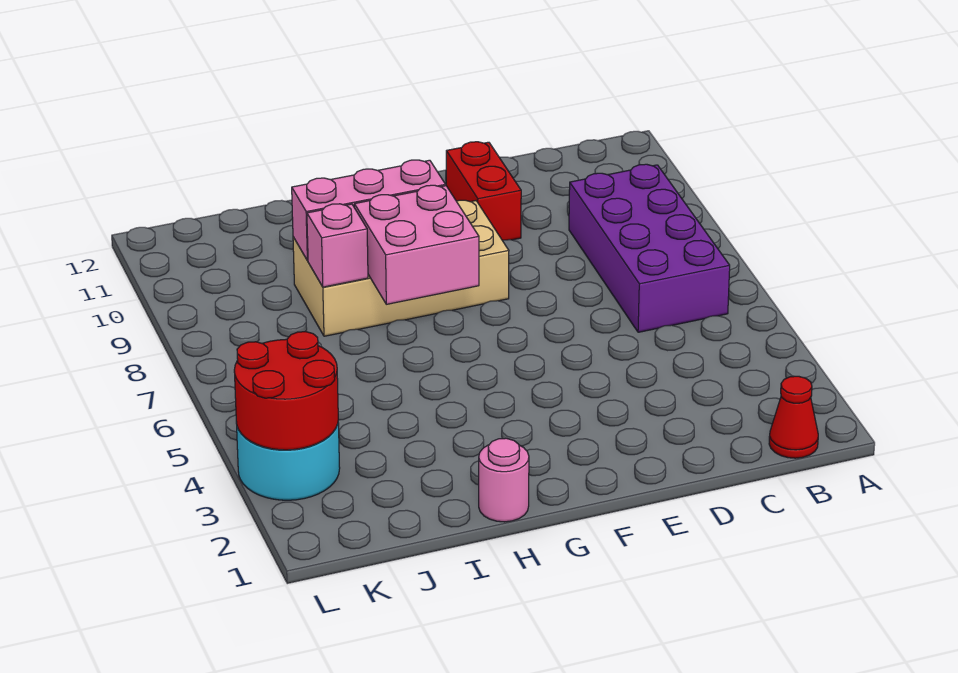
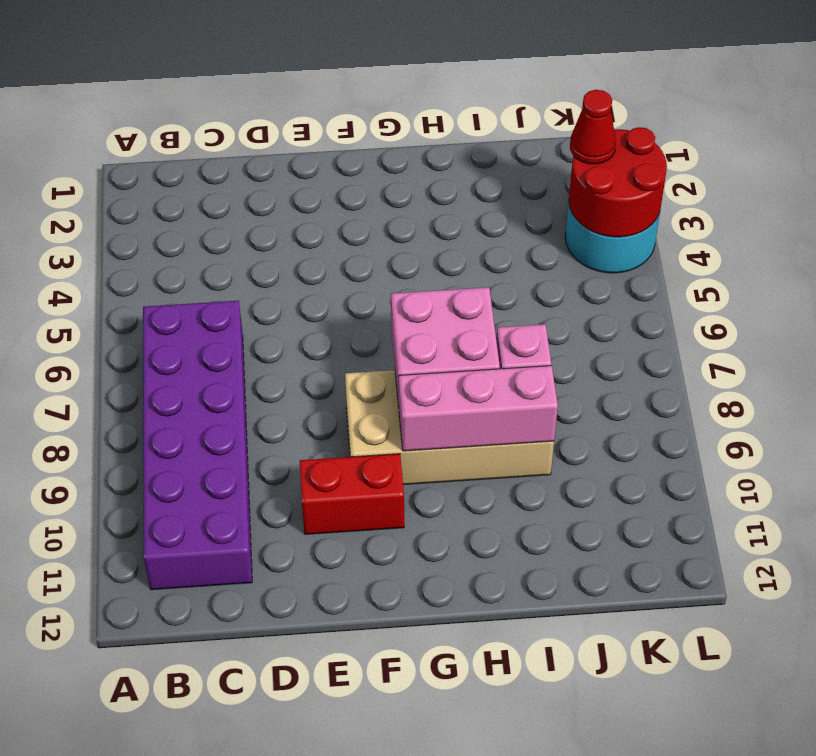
red cone B1 level 1 -> red cone K3 level 3
purple brick B6:C9 level 1 -> purple brick B6:C11 level 1
red brick E10:E11 level 1 -> red brick E10:F10 level 1
pink round brick H1 level 1 -> none

